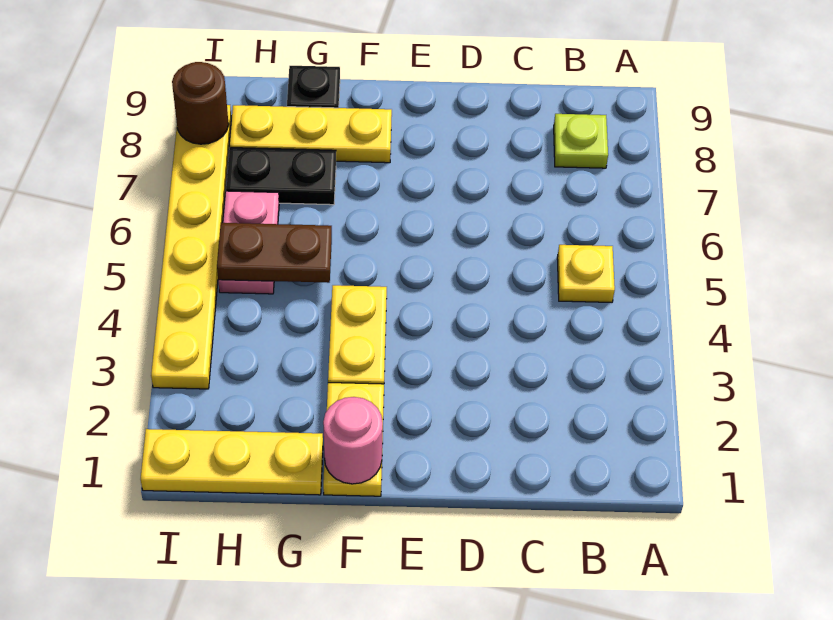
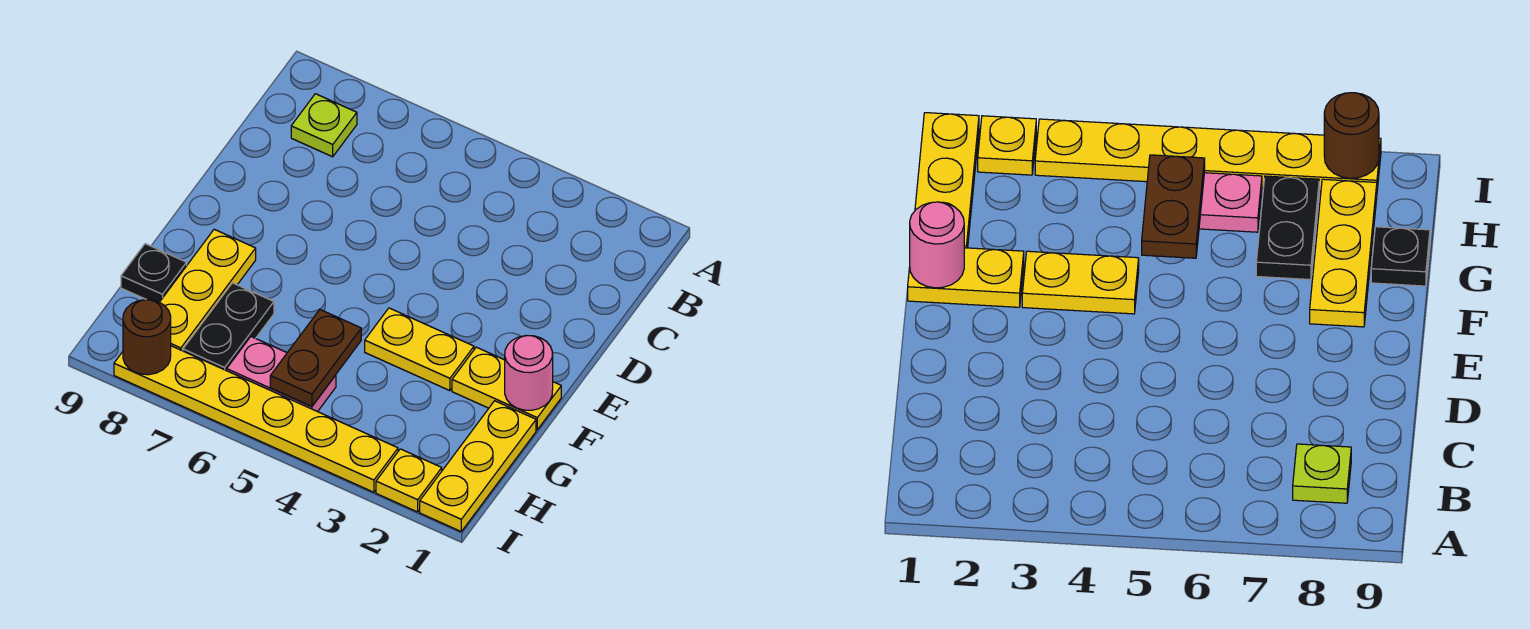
yellow plate B5 level 1 -> yellow plate I2 level 1

